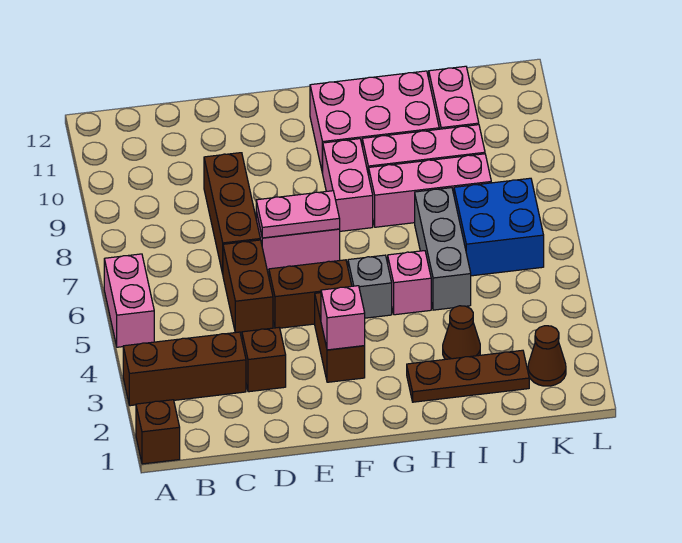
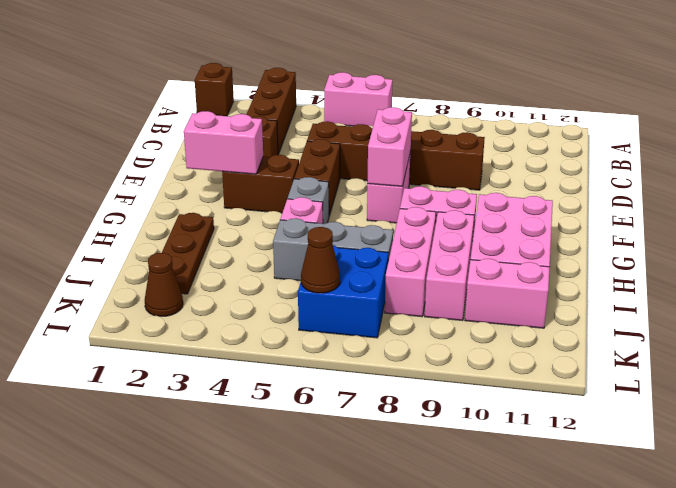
pink plate E7:F7 level 2 -> pink brick E7:F7 level 2
pink brick F3 level 2 -> pink brick F2:F3 level 2
brown cone I3 level 1 -> brown cone K6 level 2

